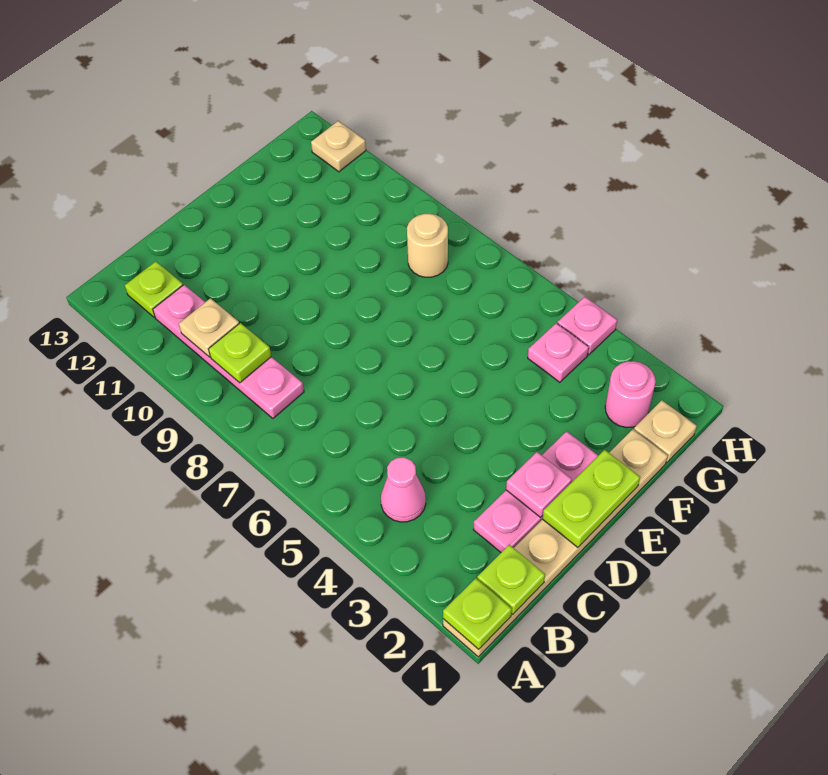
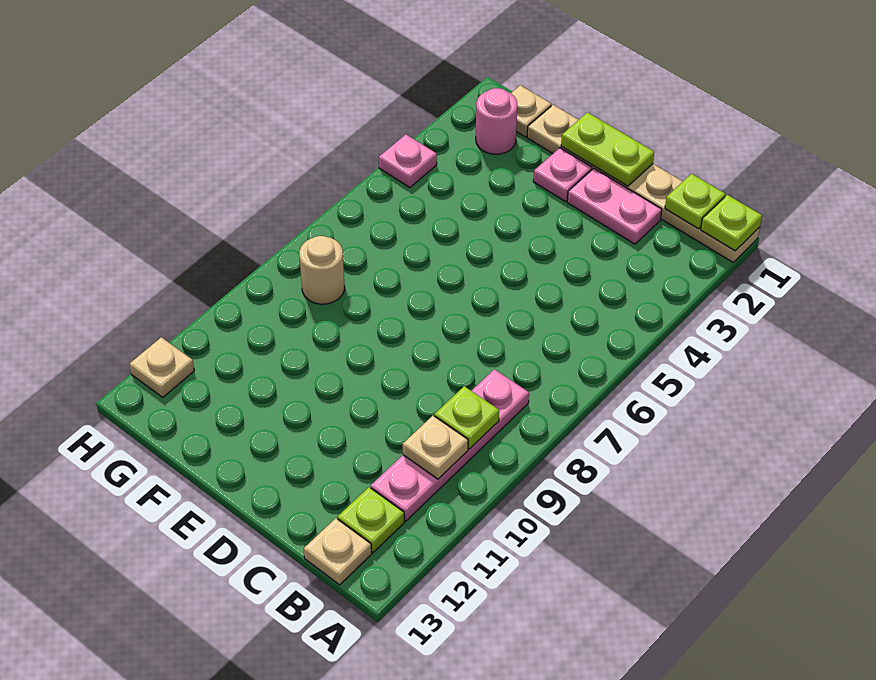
pink cone B4 level 1 -> none
none -> tan plate B13 level 1
pink plate D2 level 2 -> none
pink plate G4 level 1 -> none

